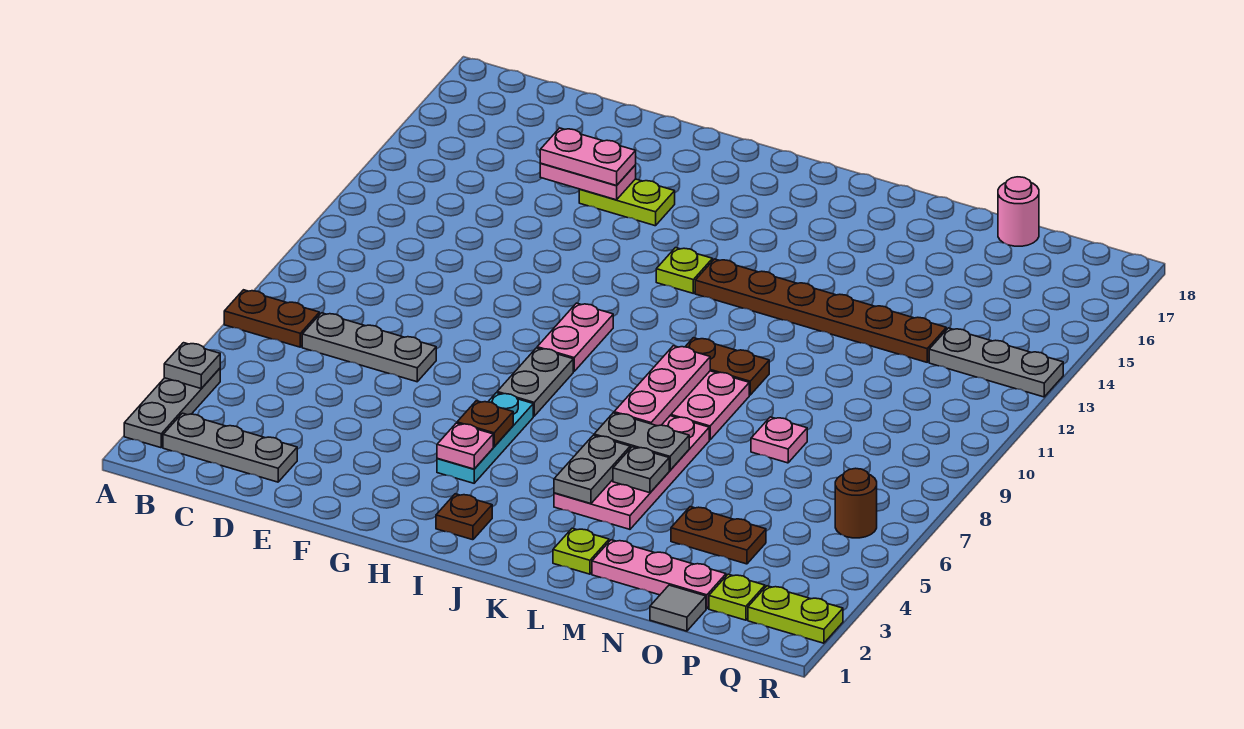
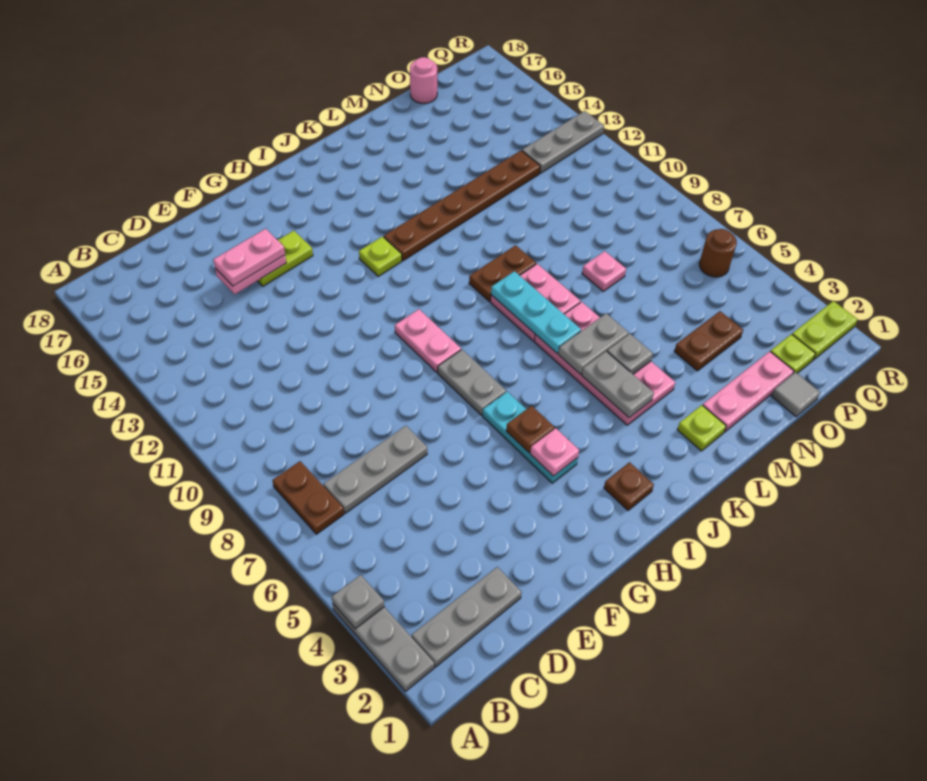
brown plate A7:B7 level 1 -> brown plate B7:B8 level 1
pink plate K7:K9 level 2 -> cyan plate K7:K9 level 2

